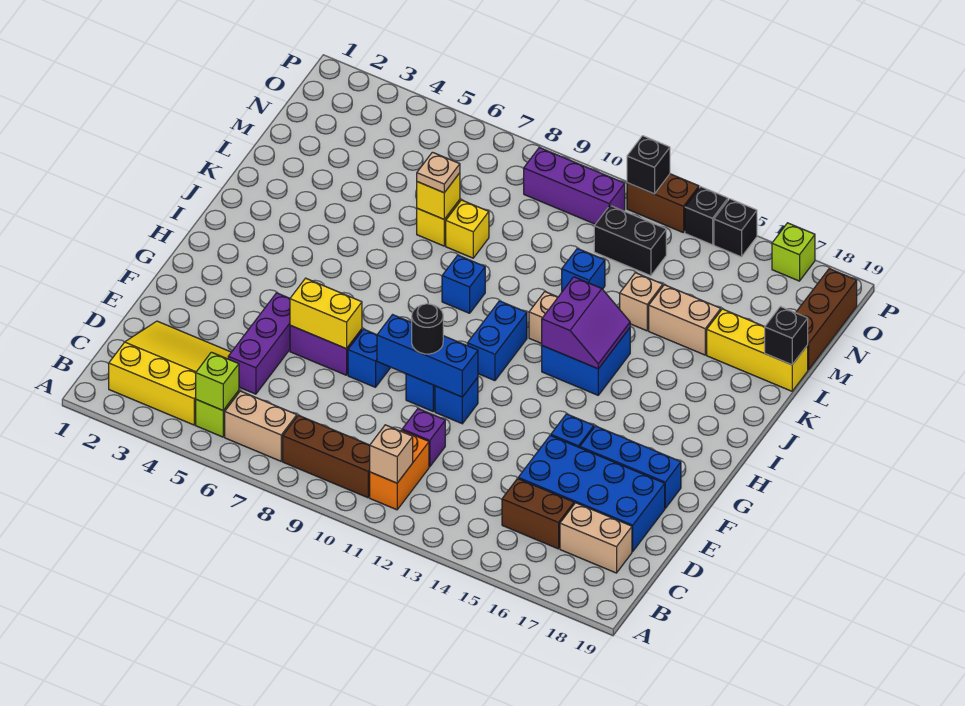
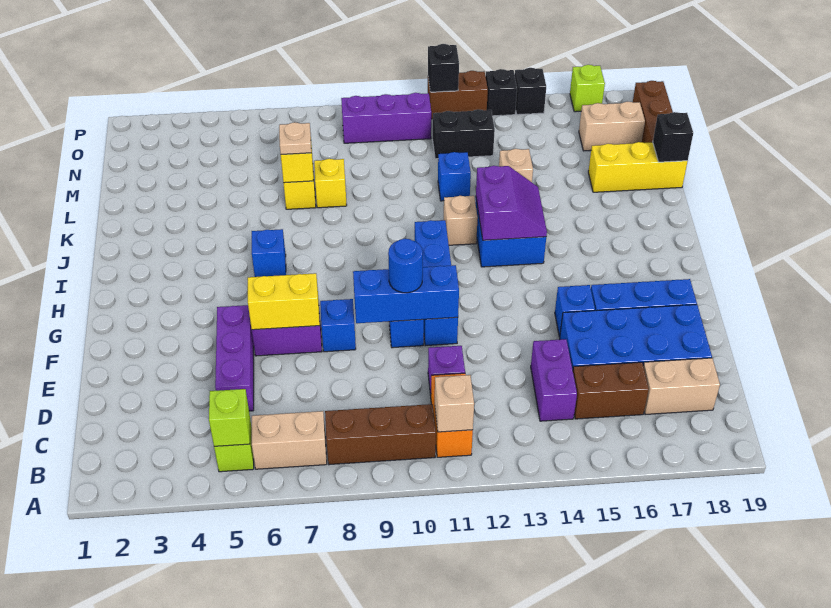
yellow slope B2:D4 level 1 top B -> none
none -> purple brick C14:D14 level 1
black round brick F10 level 3 -> blue round brick F10 level 3
blue brick J9 level 1 -> blue brick I6 level 1
tan brick L15:L16 level 1 -> tan brick N17:N18 level 1

